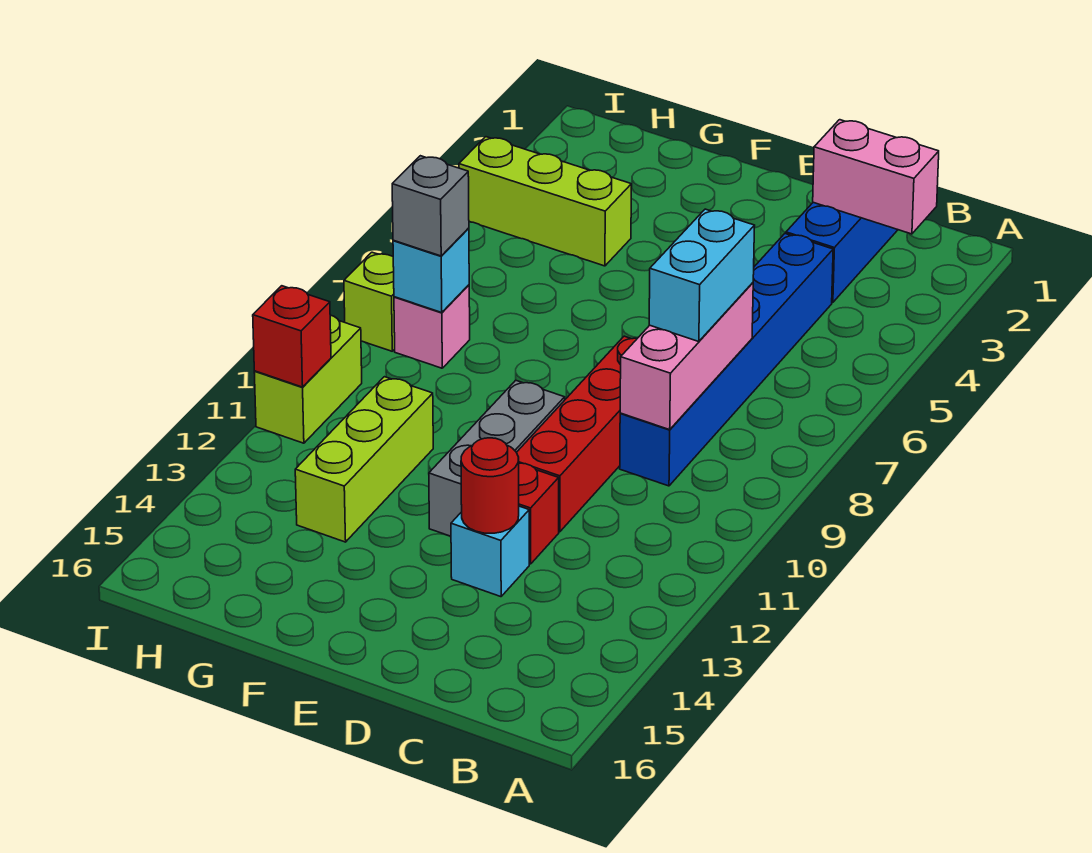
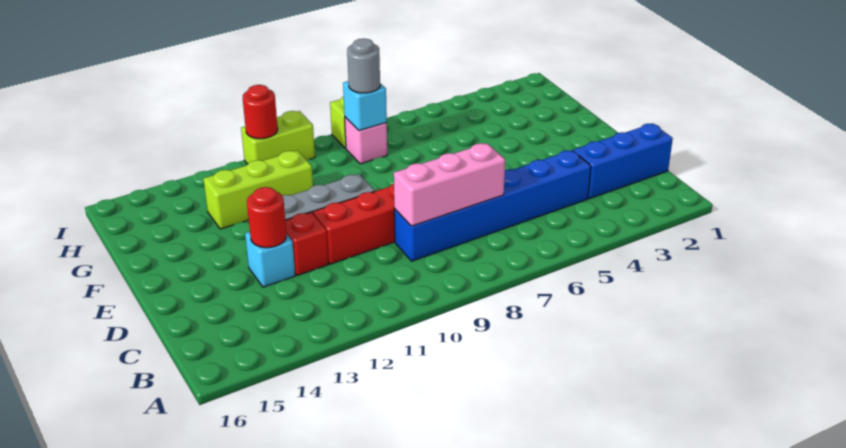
pink brick B2:C2 level 2 -> none
cyan brick C7:C8 level 3 -> none
lime brick G4:I4 level 1 -> none
grey brick H8 level 3 -> grey round brick H8 level 3
red brick I11 level 2 -> red round brick I11 level 2

